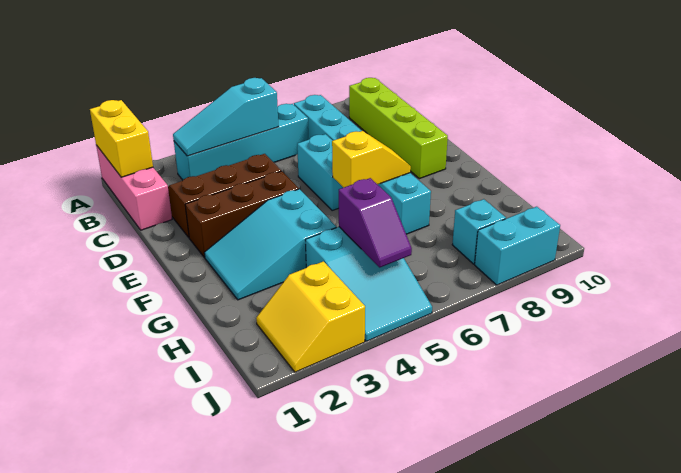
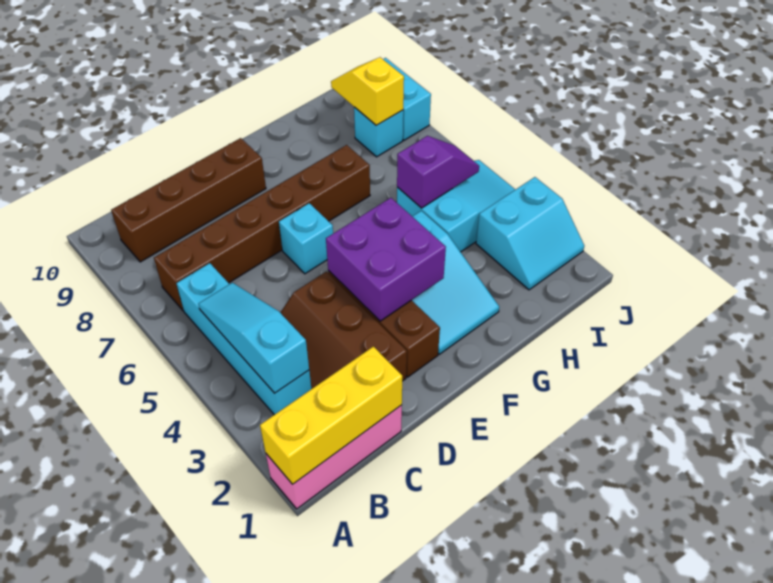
yellow brick A1:B1 level 2 -> yellow brick A1:C1 level 2
cyan slope B3:B5 level 2 top 5 -> cyan slope B3:B5 level 2 top 3
cyan brick B7:G7 level 1 -> brown brick B7:G7 level 1
lime brick B9:E9 level 1 -> brown brick B9:E9 level 1
cyan brick D6:E6 level 1 -> cyan brick E6 level 1
none -> purple brick E3:F4 level 2
yellow slope F6:F7 level 2 top 6 -> yellow slope I8:I9 level 2 top 8
yellow slope I2:J3 level 1 top 3 -> cyan slope I2:J3 level 1 top 3

